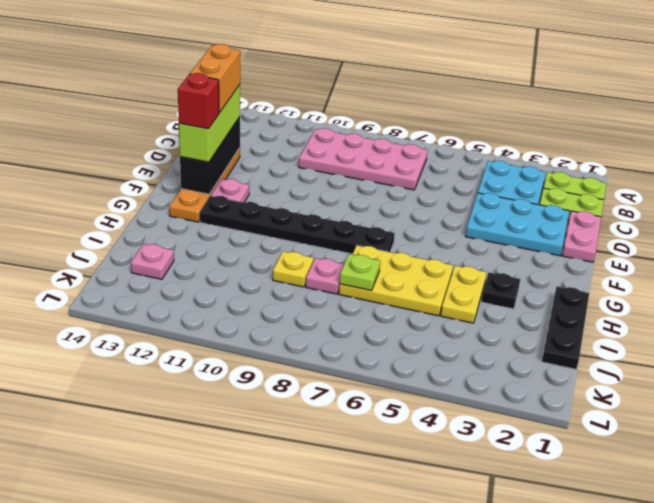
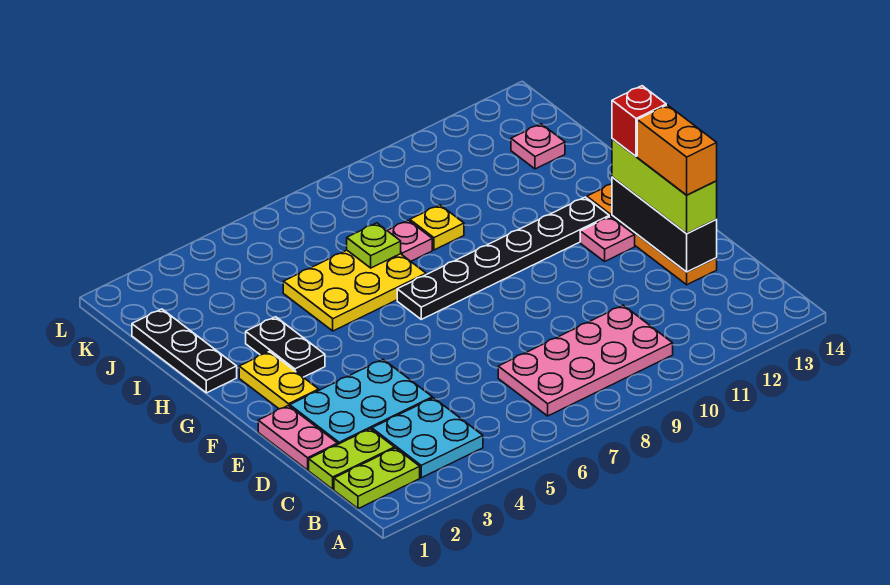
black plate H3 level 1 -> black plate G3:H3 level 1
yellow plate H4:I4 level 1 -> yellow plate F2:G2 level 1

